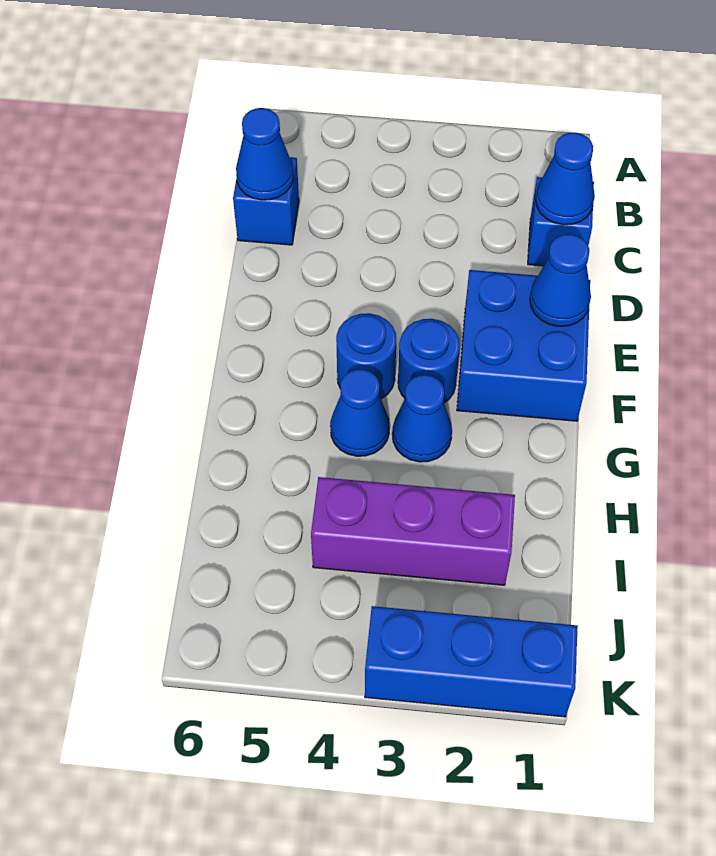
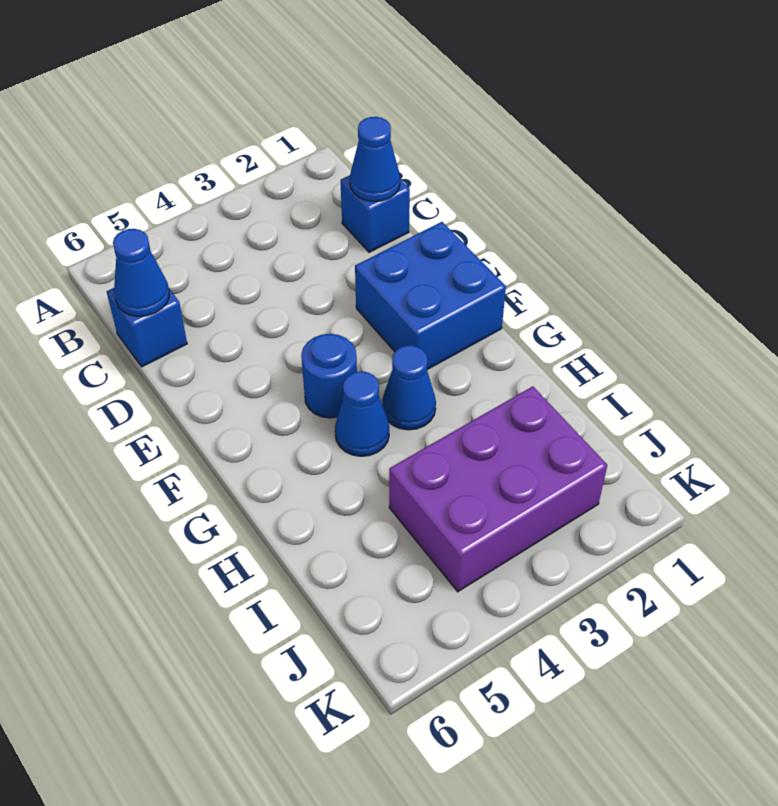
blue cone E1 level 2 -> none
blue round brick F3 level 1 -> none
purple brick I2:I4 level 1 -> purple brick I2:J4 level 1
blue brick K1:K3 level 1 -> none

